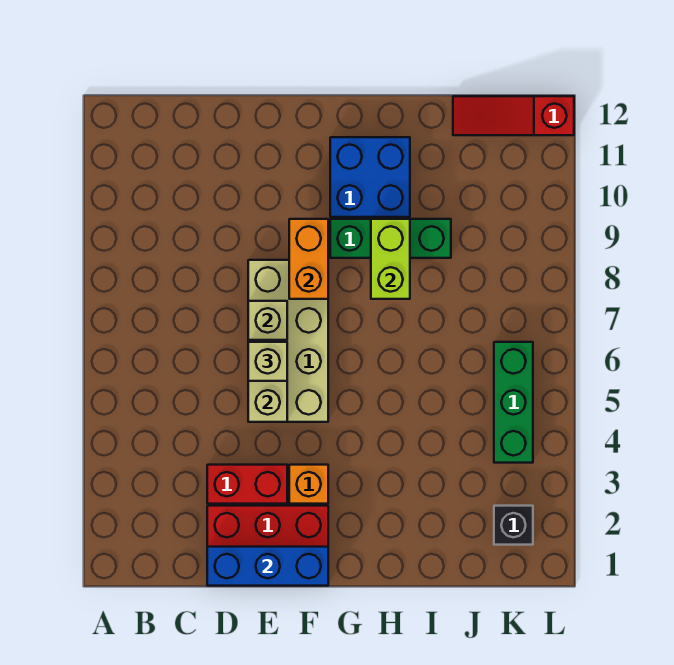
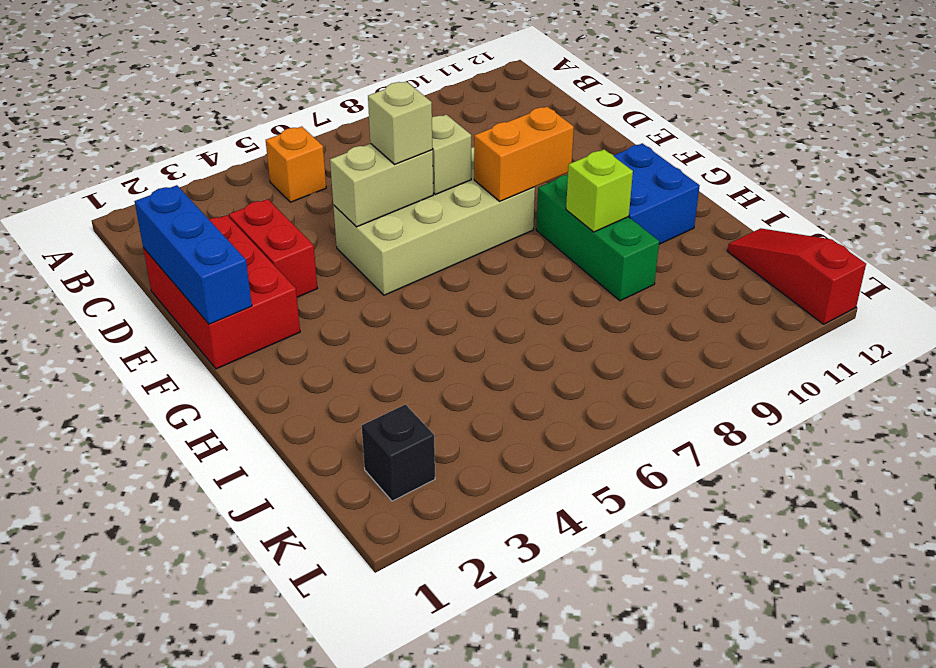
orange brick F3 level 1 -> orange brick B5 level 1
lime brick H8:H9 level 2 -> lime brick H9 level 2
green brick K4:K6 level 1 -> none

